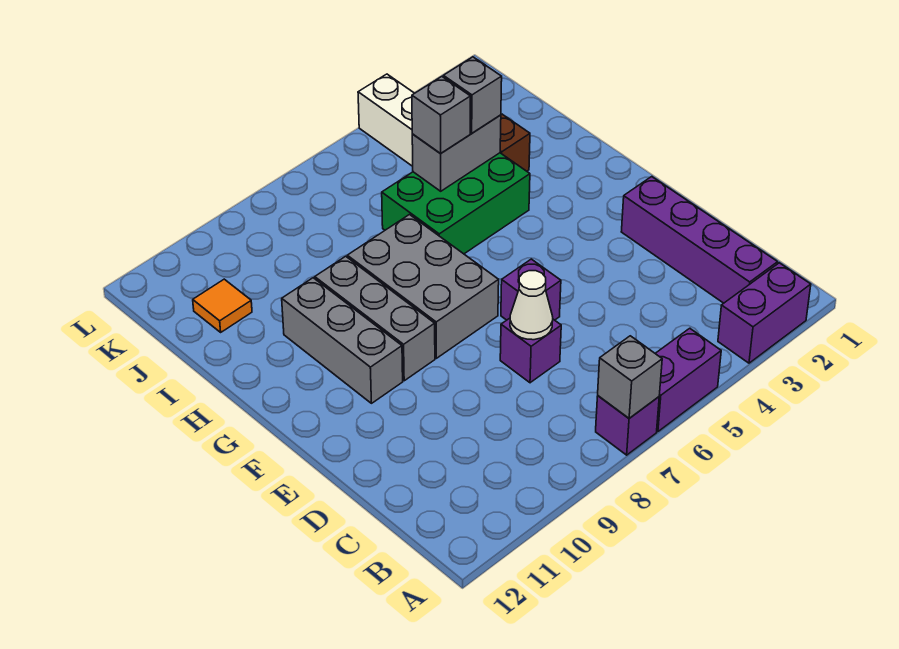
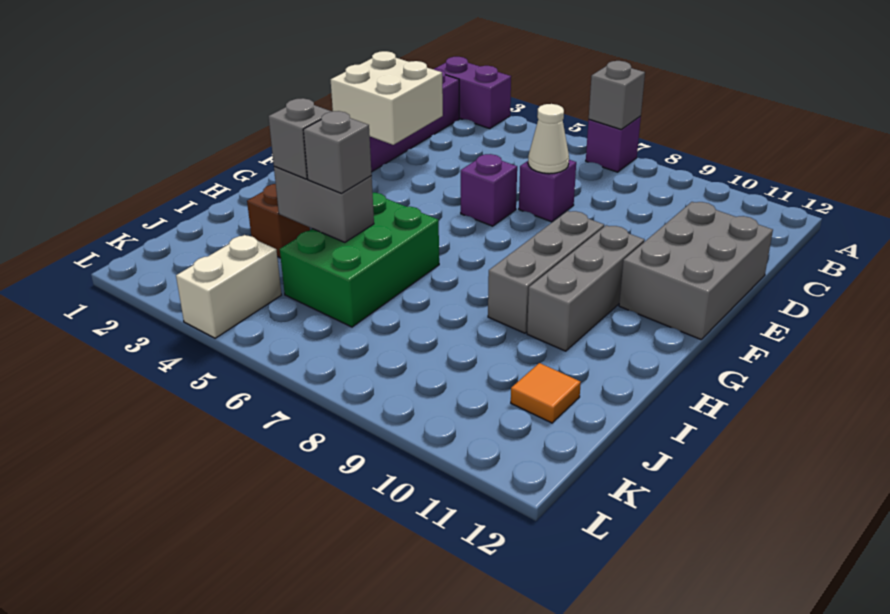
purple brick A5:A6 level 1 -> none
none -> white brick D2:E3 level 2
grey brick F7:H8 level 1 -> grey brick D11:F12 level 1
green brick H4:I6 level 1 -> green brick H5:J6 level 1

